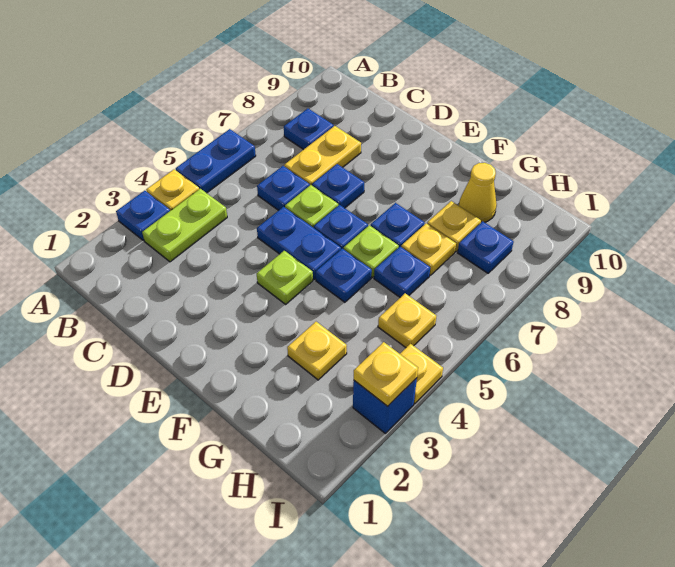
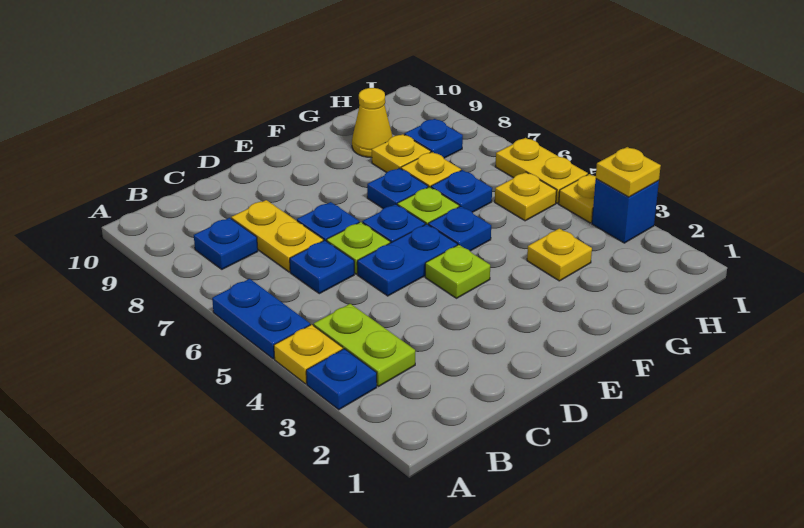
none -> yellow plate I5:I6 level 1

